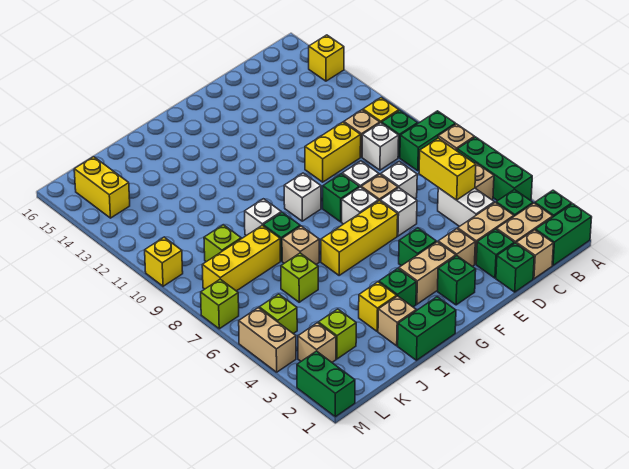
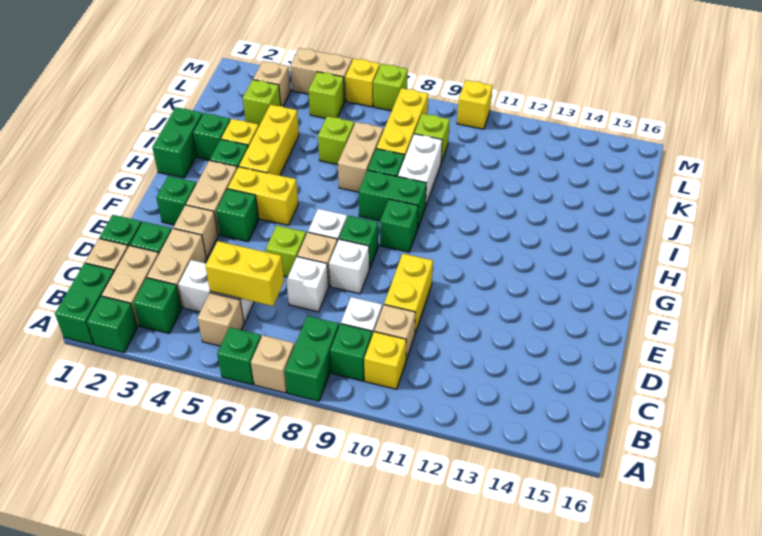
green brick A4:A6 level 1 -> green brick A6 level 1
yellow brick A14 level 1 -> yellow brick M6 level 1
white brick E6 level 1 -> lime brick E6 level 1
yellow brick F6:H6 level 1 -> yellow brick H4:J4 level 1
white brick G9 level 1 -> green brick G9 level 1
tan brick I2 level 1 -> green brick I2 level 1
tan brick I7 level 1 -> tan brick I7:J7 level 1
white brick I9 level 1 -> white brick I9:J9 level 1
yellow brick L14:L15 level 1 -> yellow brick G4:G5 level 1
green brick M1:M2 level 1 -> green brick H8:H9 level 1

